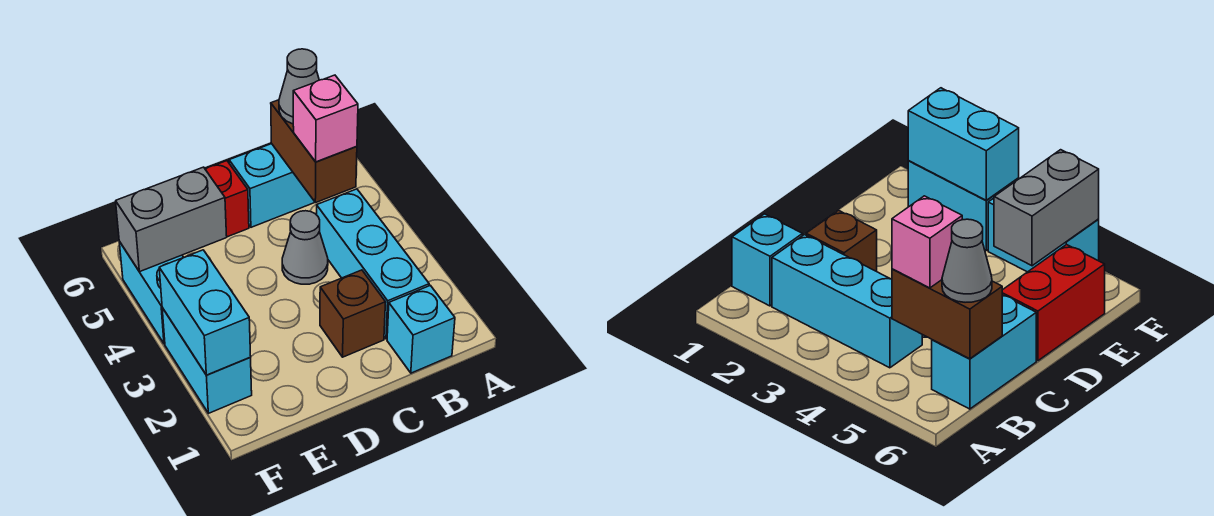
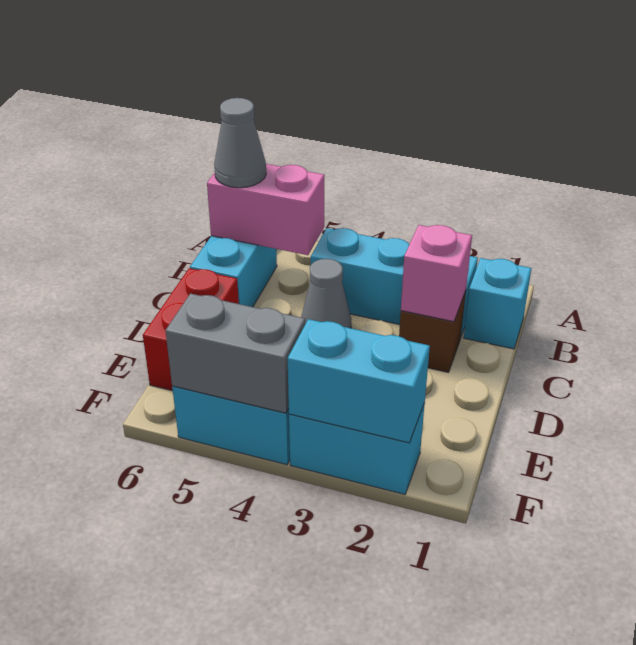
brown brick B5:B6 level 2 -> pink brick B5:B6 level 2
pink brick B5 level 3 -> pink brick C2 level 2
grey brick E5:F5 level 2 -> grey brick F4:F5 level 2

